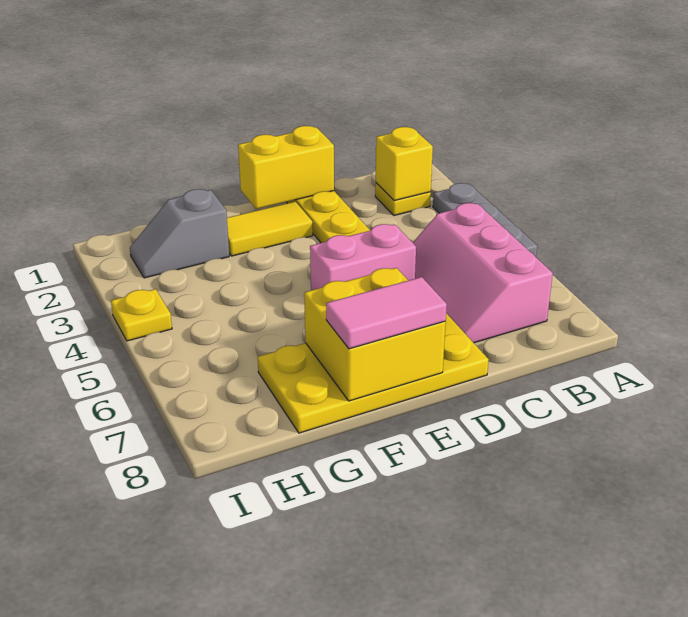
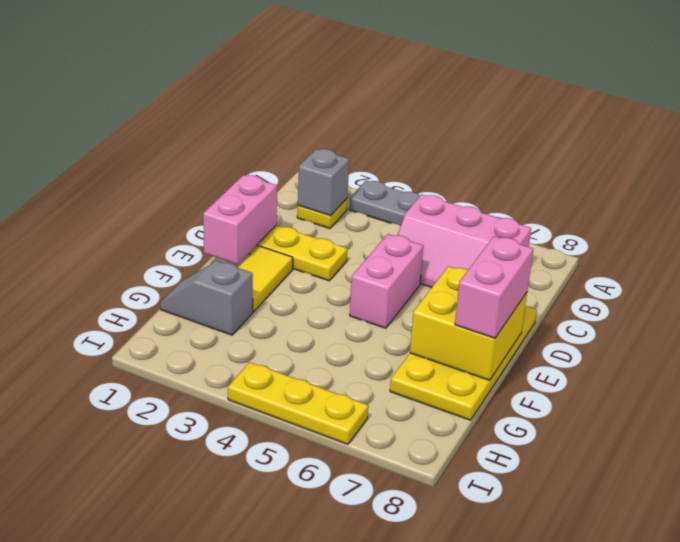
yellow brick B2 level 2 -> grey brick B2 level 2
yellow brick D1:E1 level 2 -> pink brick D1:E1 level 2
pink tile E8:F8 level 3 -> pink brick E8:F8 level 3
grey slope G2:H2 level 1 top G -> grey slope G1:G2 level 1 top 2
yellow plate I4 level 1 -> yellow plate I4:I6 level 1

